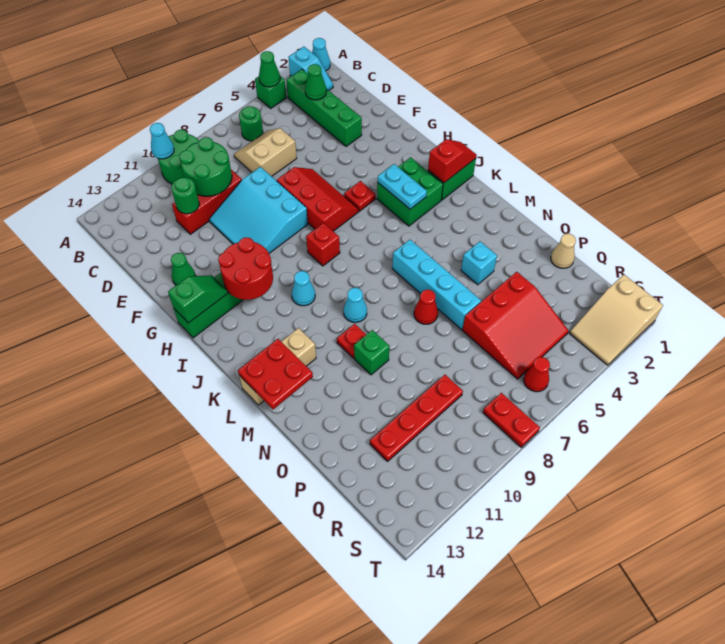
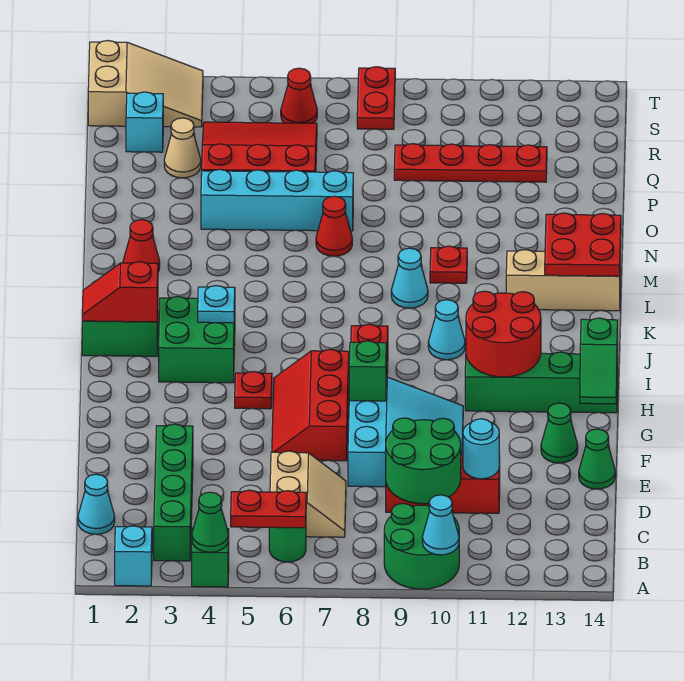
cyan cone A1 level 1 -> cyan cone C1 level 1
none -> red plate B5:B6 level 2
green cone C3 level 2 -> green cone E14 level 1
tan slope C6:D7 level 1 top D -> tan slope C6:D7 level 1 top 6
green round brick D11 level 2 -> cyan round brick D11 level 2
green slope H13:H14 level 2 top 14 -> green slope G14:H14 level 2 top H
cyan plate I4:J4 level 2 -> cyan plate J4 level 2
cyan brick L6:O6 level 1 -> cyan brick O4:O7 level 1
none -> red cone M2 level 1
cyan brick N4 level 1 -> cyan brick R2 level 1
green brick N10 level 1 -> green brick G8 level 2
tan cone P1 level 1 -> tan cone Q3 level 1

